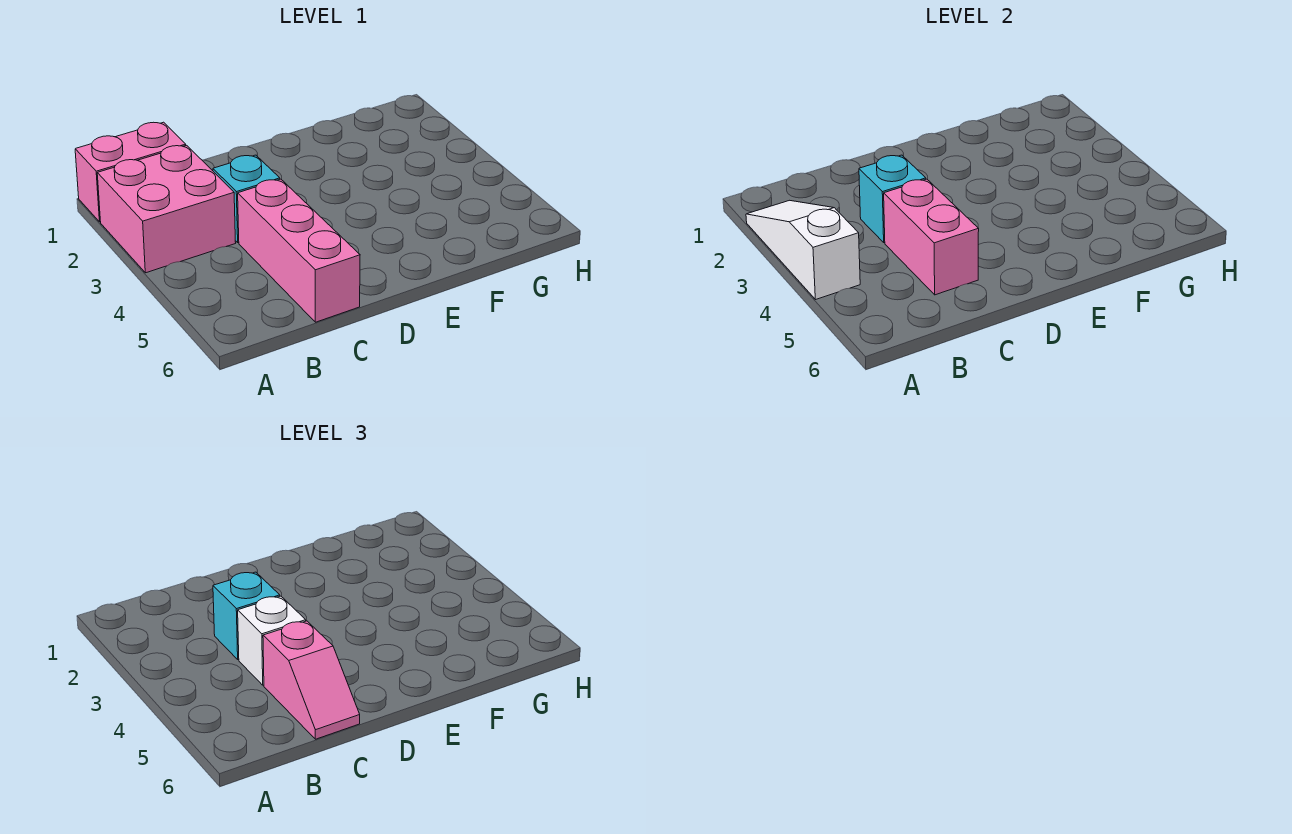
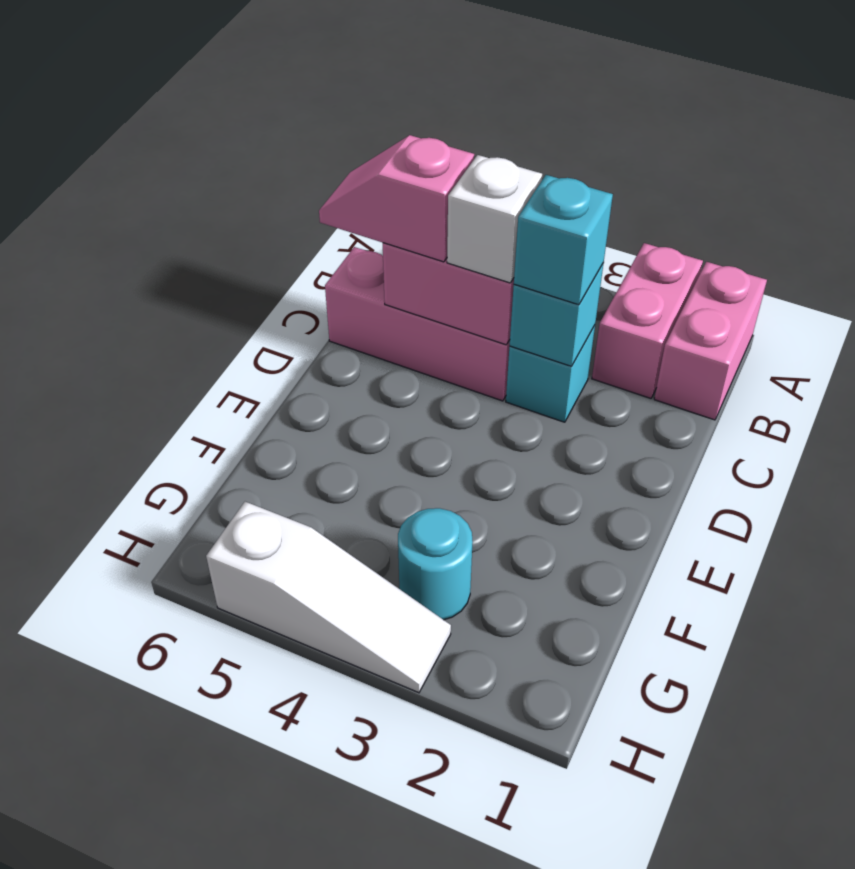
pink brick A2:B3 level 1 -> pink brick A2:B2 level 1
white slope A2:A4 level 2 top 4 -> white slope H3:H5 level 1 top 5
none -> cyan round brick G3 level 1

